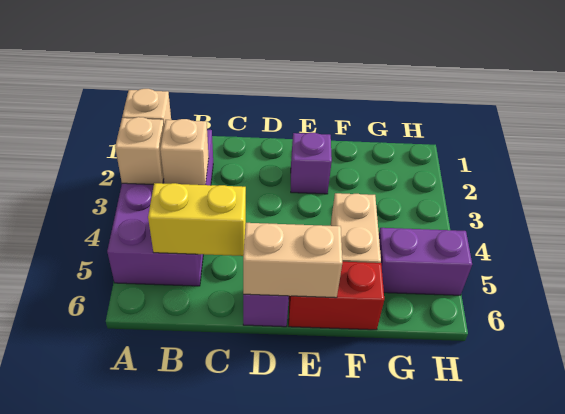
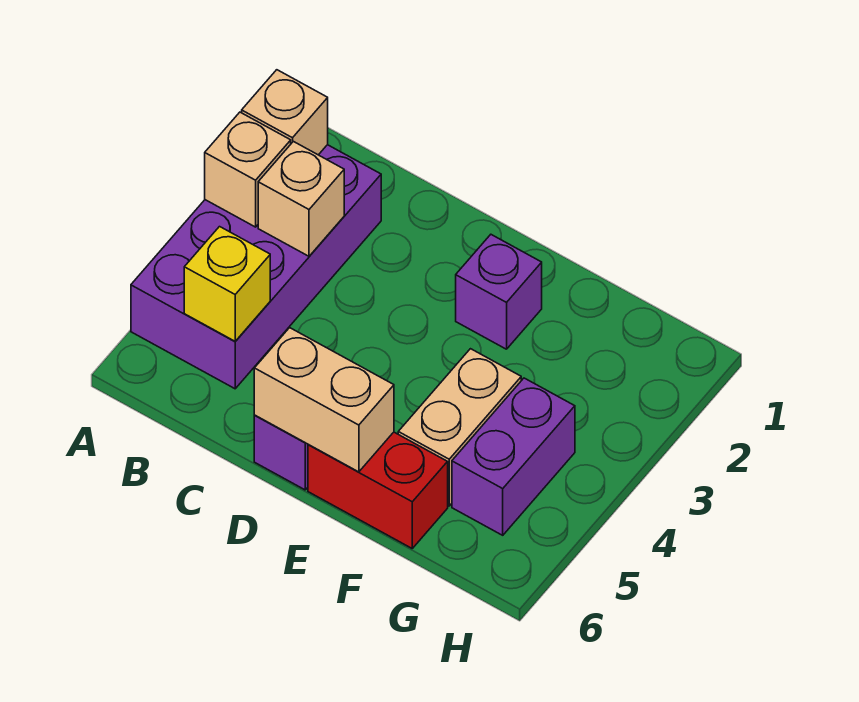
yellow brick B5:C5 level 2 -> yellow brick B5 level 2
purple brick G5:H5 level 1 -> purple brick G4:G5 level 1

